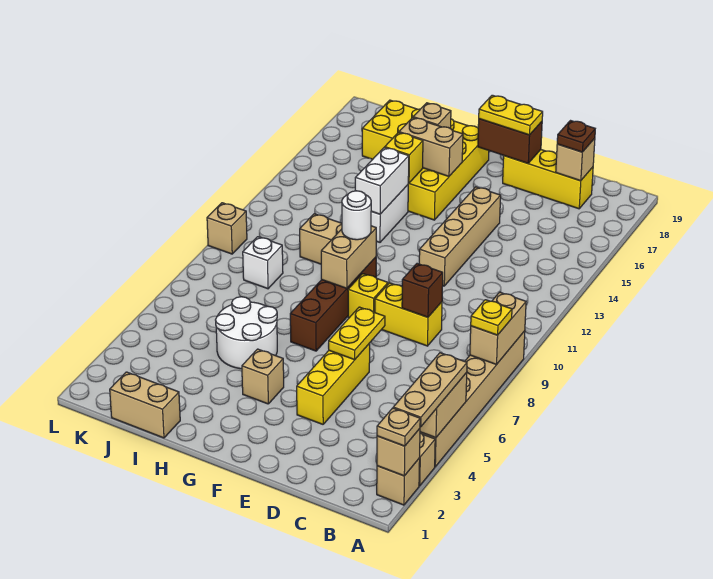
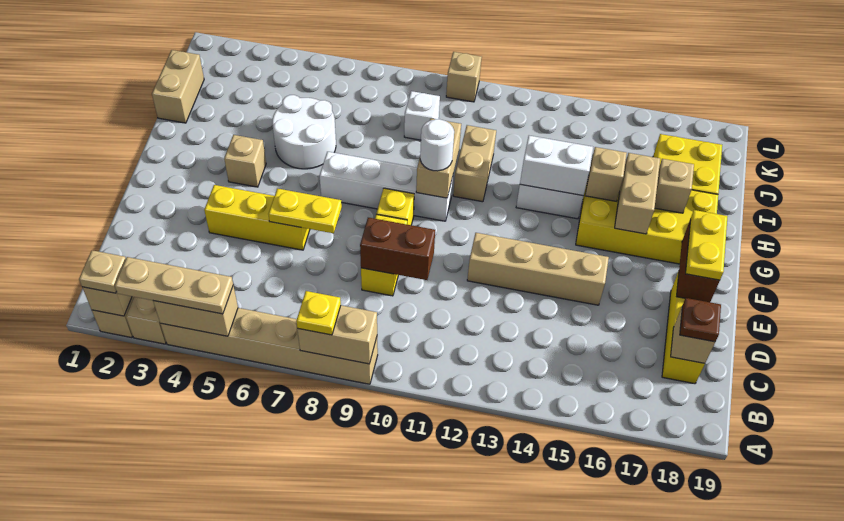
brown brick D9 level 2 -> brown brick D9:D10 level 2
brown brick G7:G10 level 1 -> white brick G7:G10 level 1
tan brick G9:G10 level 2 -> tan brick G10:H10 level 2
yellow brick H15 level 2 -> tan brick H15 level 2

